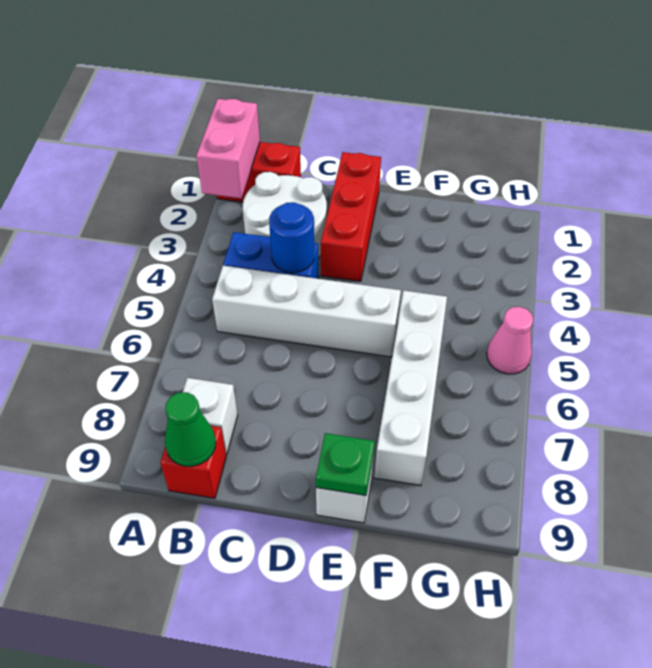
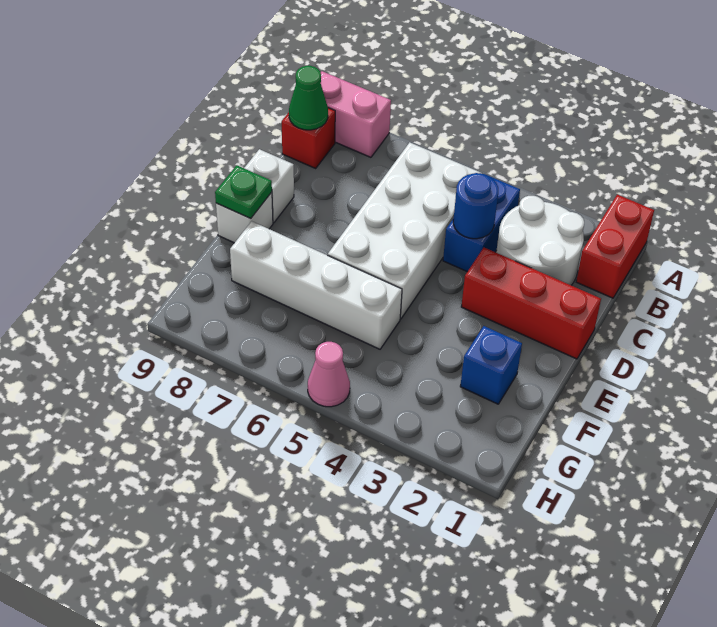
pink brick A1:A2 level 2 -> pink brick A8:A9 level 1
white brick B5:E5 level 1 -> white brick B5:E6 level 1
white brick B8 level 1 -> white brick D9 level 1
none -> blue brick F2 level 1

